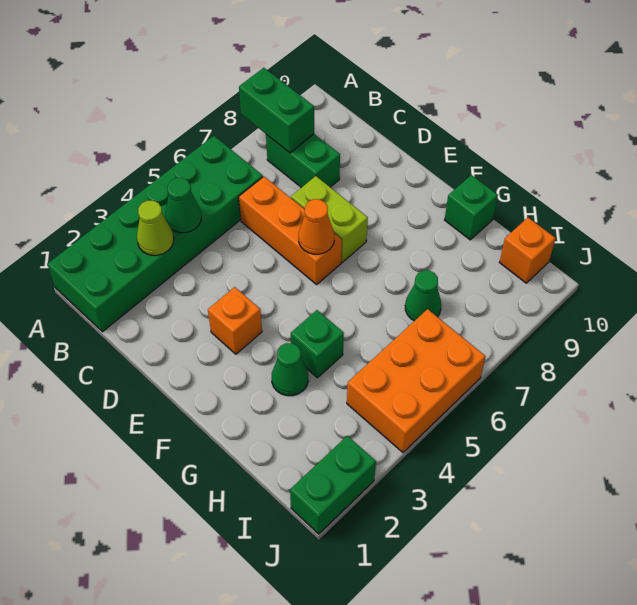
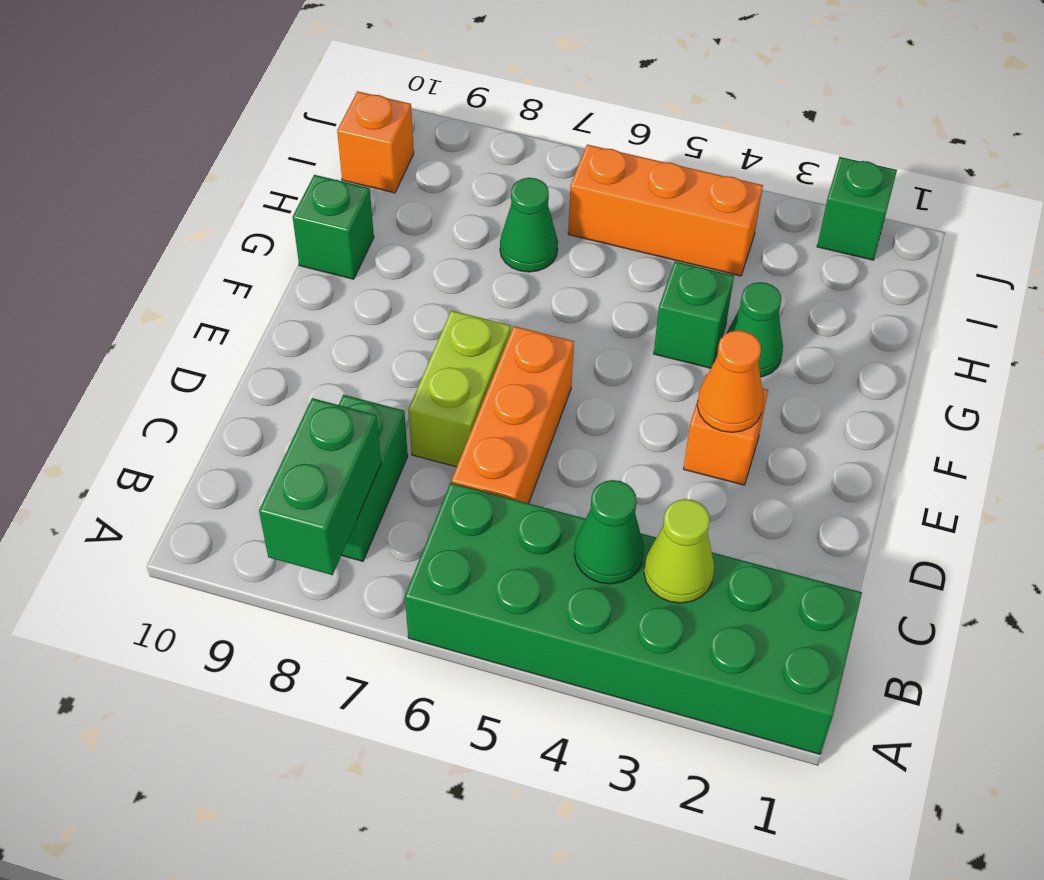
orange cone E6 level 2 -> orange cone E3 level 2
orange brick I4:J6 level 1 -> orange brick I4:I6 level 1
green brick J1:J2 level 1 -> green brick J2 level 1

